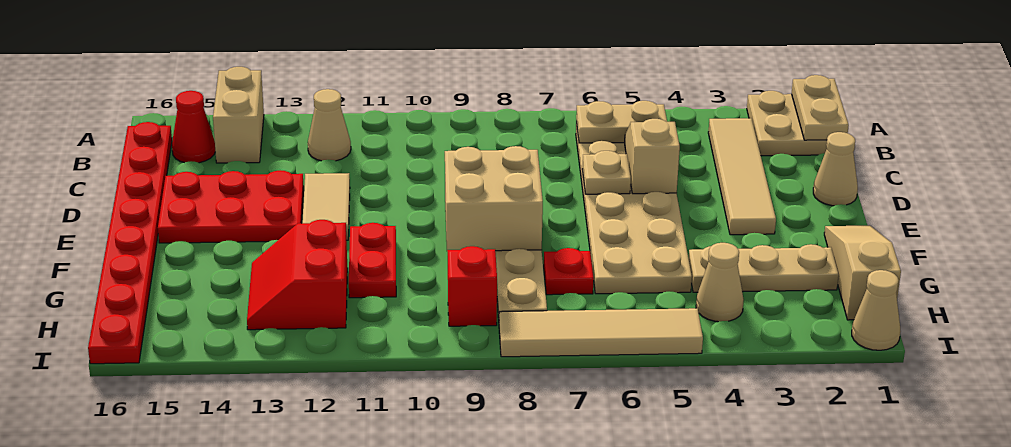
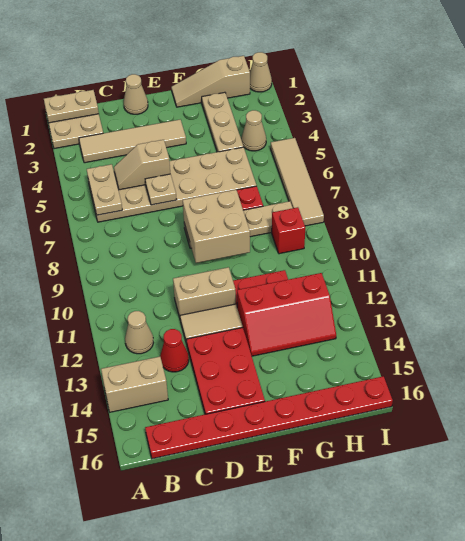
red cone B15 level 1 -> red cone C13 level 1
none -> tan brick D11:E11 level 1
red slope G12:H13 level 1 top 12 -> red slope F12:H13 level 1 top 12

